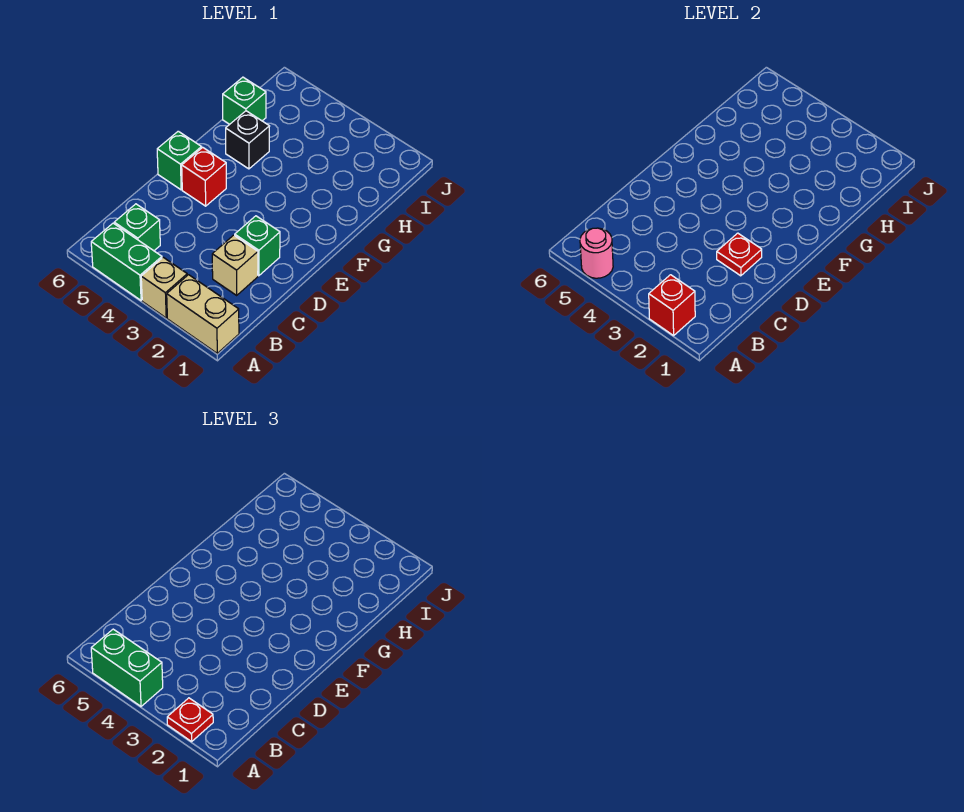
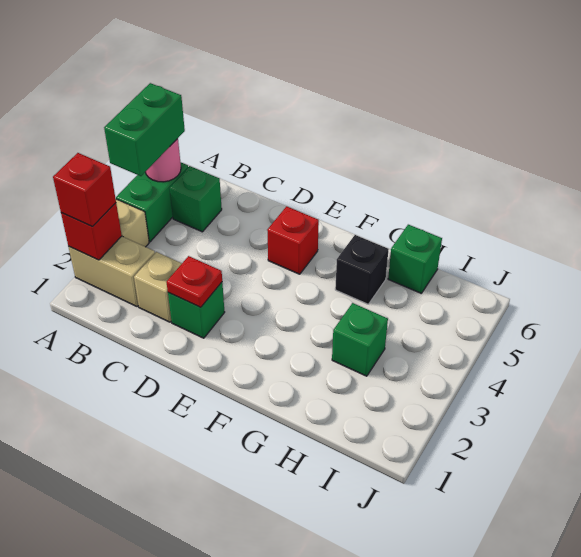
tan brick A1:A2 level 1 -> tan brick A2:B2 level 1
red plate A2 level 3 -> red brick A2 level 3
green brick E6 level 1 -> green brick H3 level 1

